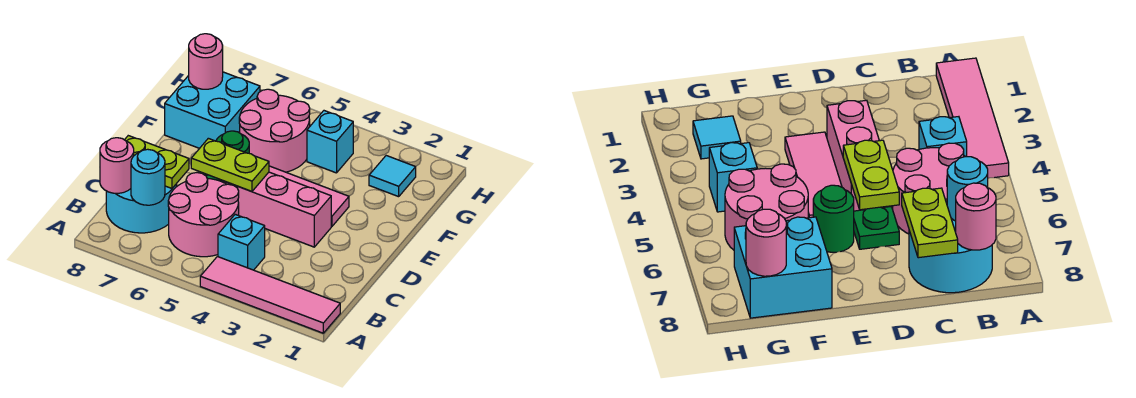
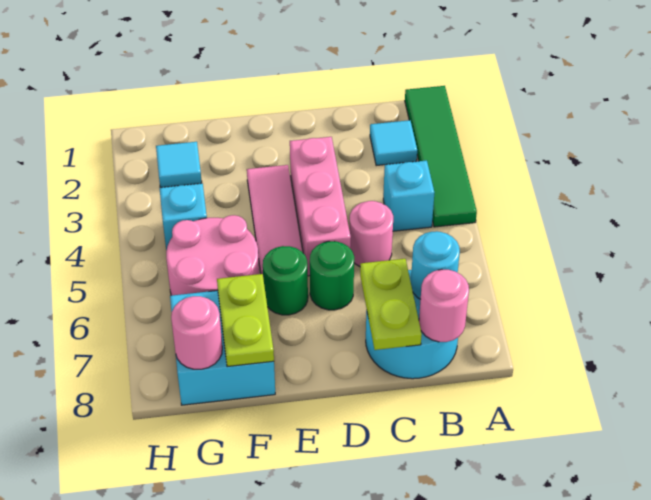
pink tile A1:A4 level 1 -> green tile A1:A4 level 1
none -> cyan tile B2 level 1
pink round brick B5:C6 level 1 -> pink round brick C5 level 1
lime plate D5:D6 level 2 -> lime plate F7:F8 level 2
green plate D6 level 1 -> green round brick D6 level 1

